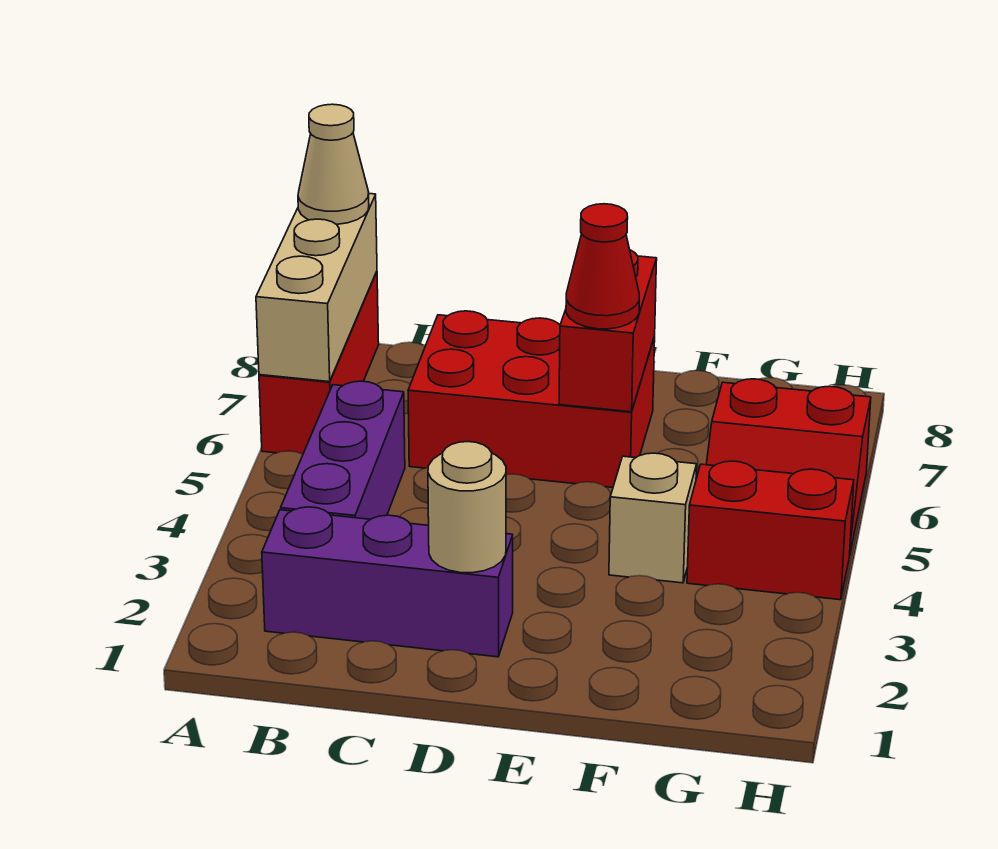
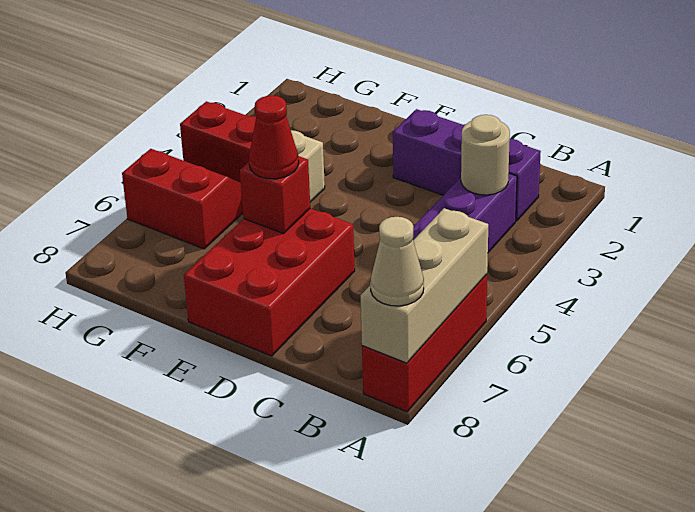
red brick C6:E7 level 1 -> red brick D6:E8 level 1
tan round brick D2 level 2 -> tan round brick B3 level 2
red brick E6:E7 level 2 -> red brick E6 level 2

